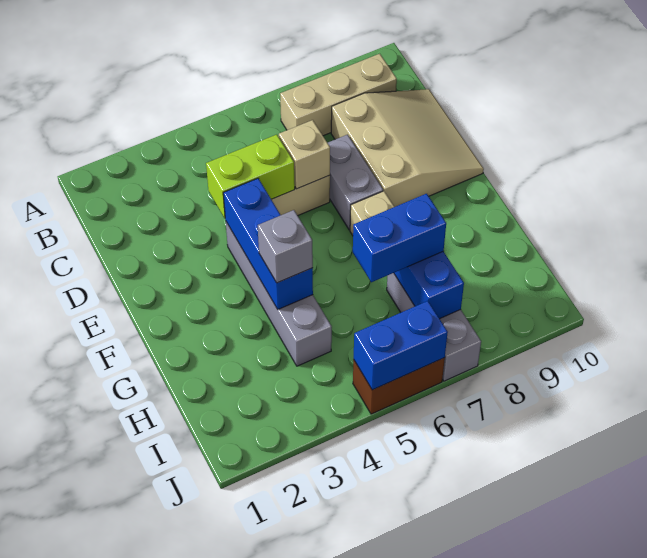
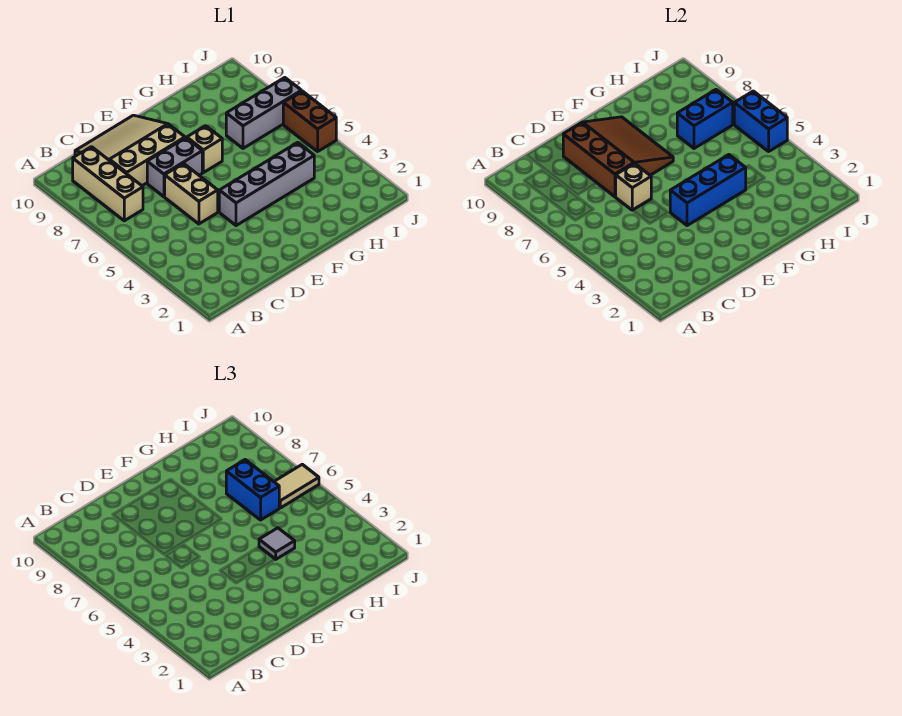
lime brick D4:D5 level 2 -> none
none -> brown slope D7:F9 level 2 top D
grey brick G4 level 3 -> grey tile G4 level 3
none -> tan tile I6:J6 level 3

